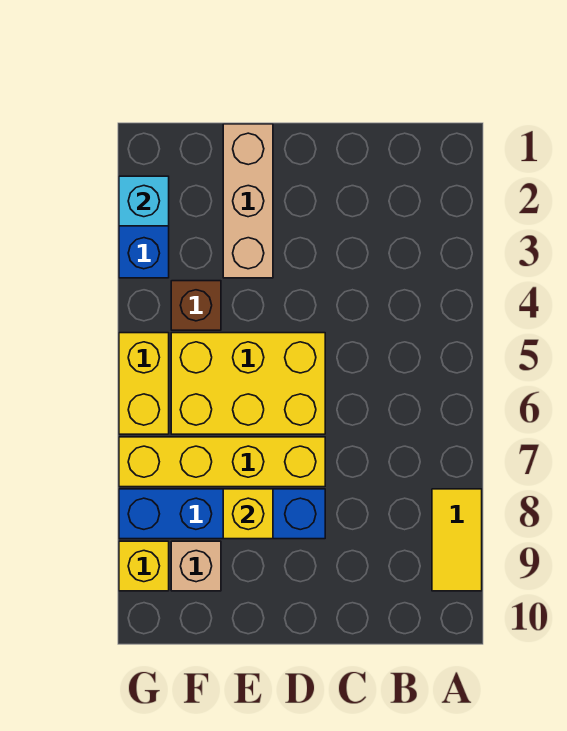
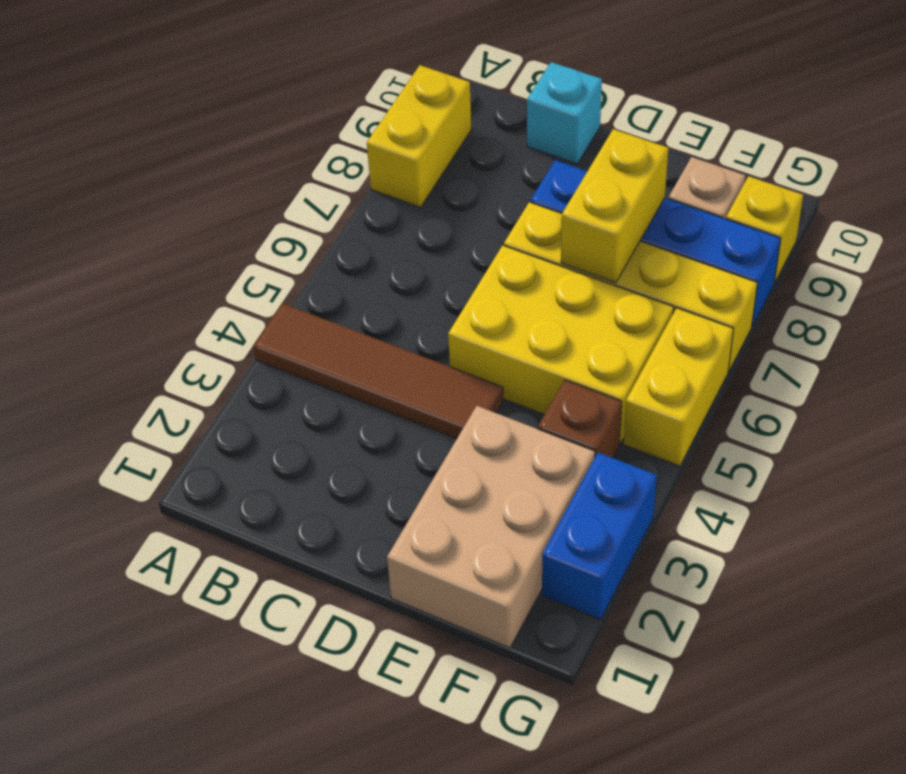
none -> brown tile A4:D4 level 1
yellow tile A8:A9 level 1 -> yellow brick A8:A9 level 1
tan brick E1:E3 level 1 -> tan brick E1:F3 level 1
yellow brick E8 level 2 -> yellow brick E7:E8 level 2
cyan brick G2 level 2 -> cyan brick C10 level 1

